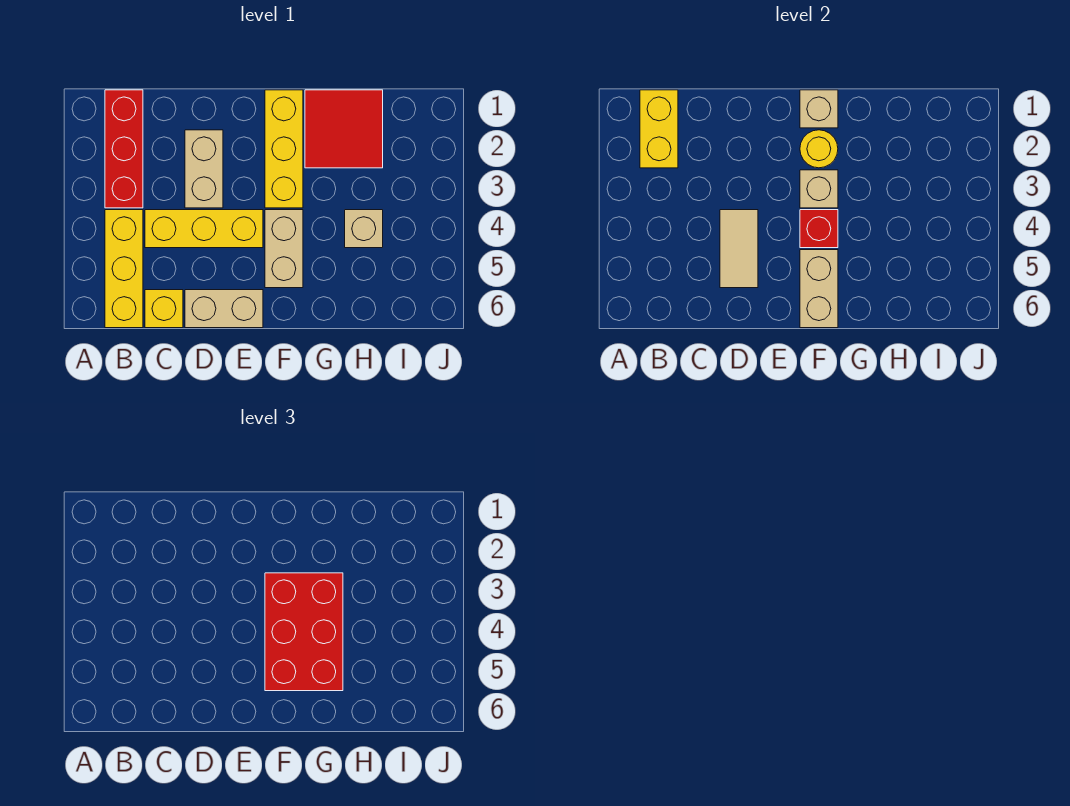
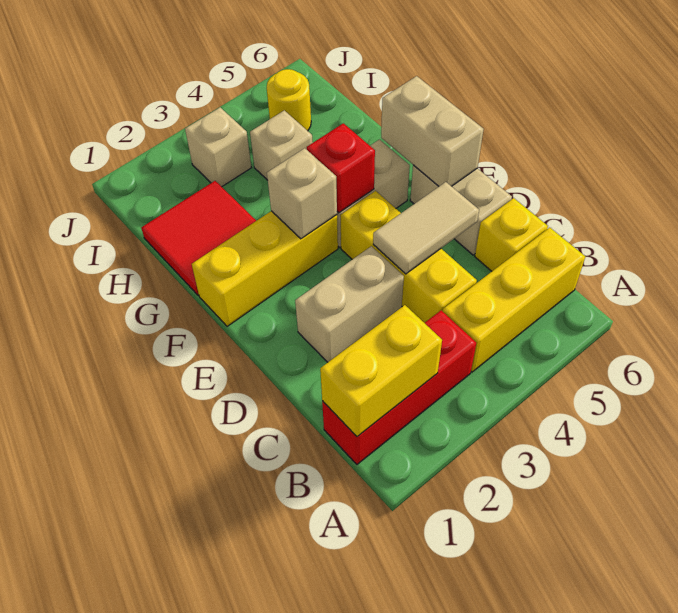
tan brick F1 level 2 -> tan brick I3 level 1
yellow round brick F2 level 2 -> yellow round brick I5 level 1
red brick F3:G5 level 3 -> none
tan brick F5:F6 level 2 -> tan brick E6:F6 level 2

